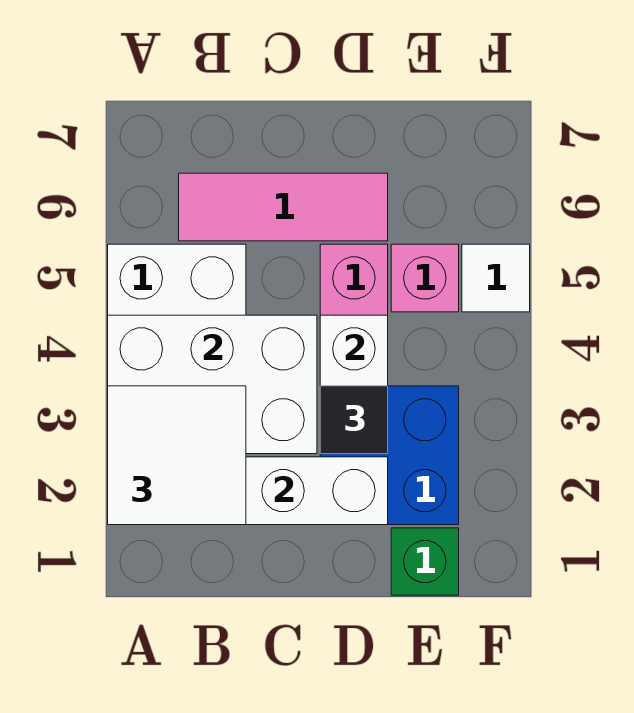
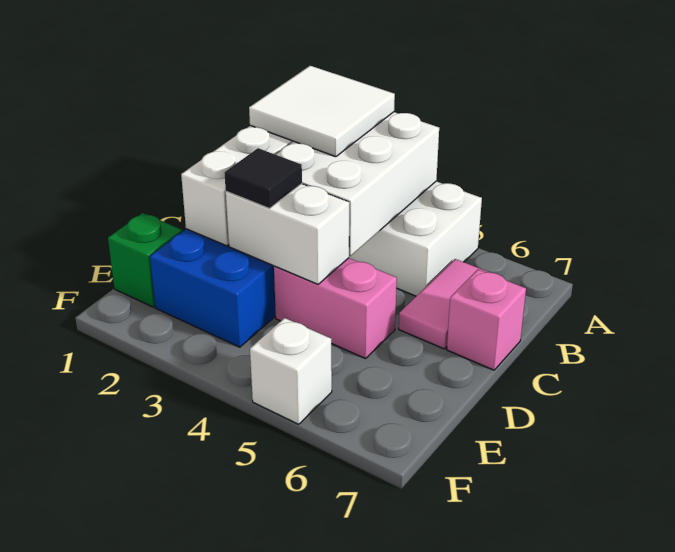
pink tile B6:D6 level 1 -> pink tile B6:C6 level 1
pink brick E5 level 1 -> pink brick C7 level 1
white tile F5 level 1 -> white brick F5 level 1

